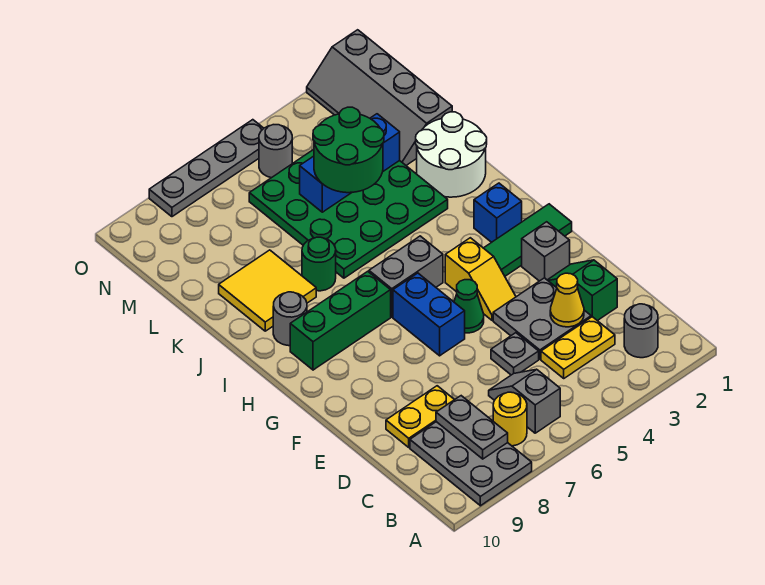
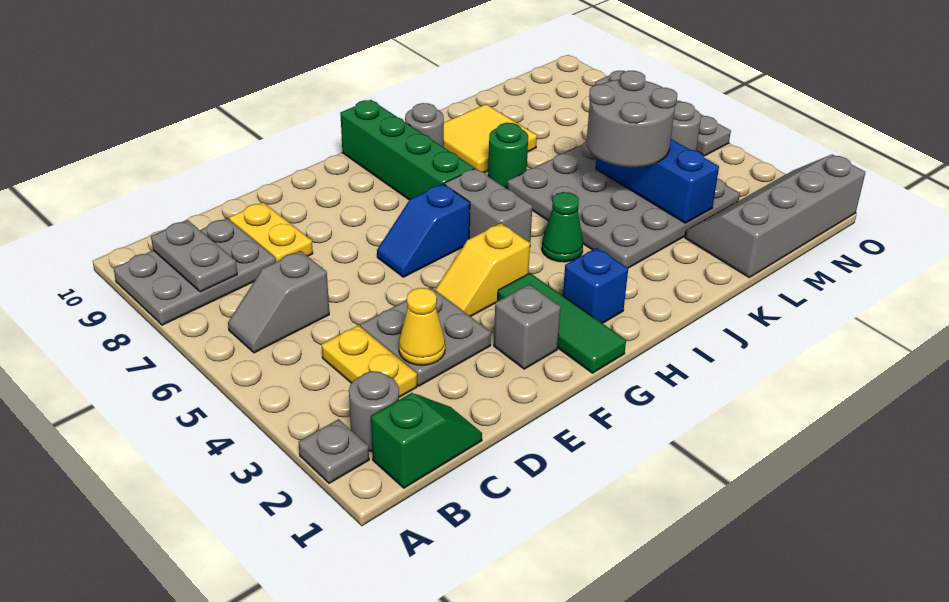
grey slope B6:C6 level 1 top B -> grey slope B6:C6 level 1 top C
yellow round brick B7 level 1 -> none
grey plate B8:C8 level 2 -> grey plate B8:B9 level 2
green slope D2:E2 level 1 top D -> green slope B1:C1 level 1 top B
grey plate D5 level 1 -> grey plate A2 level 1
green cone F5 level 1 -> green cone I4 level 1
blue brick F6:G6 level 1 -> blue slope F6:G6 level 1 top G
green brick H7:H9 level 1 -> green brick H7:H10 level 1
white round brick J1:K2 level 1 -> none
green plate J3:M6 level 1 -> grey plate J3:M6 level 1
green round brick K4:L5 level 3 -> grey round brick K4:L5 level 3

